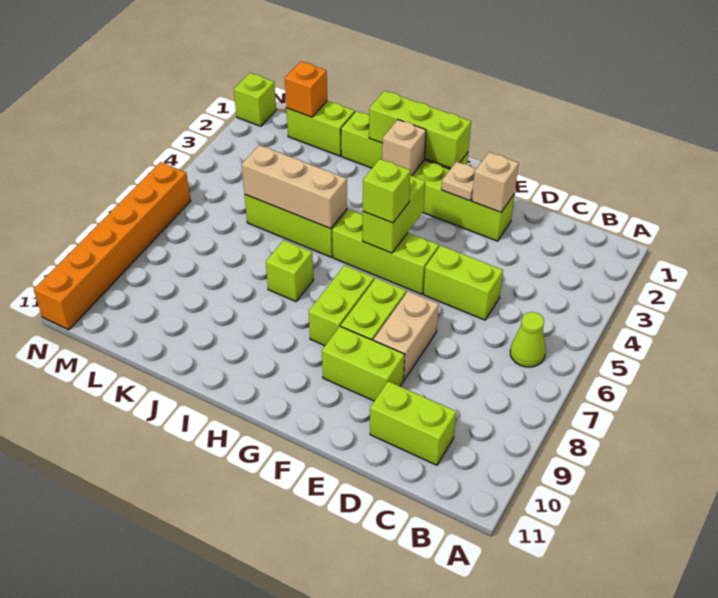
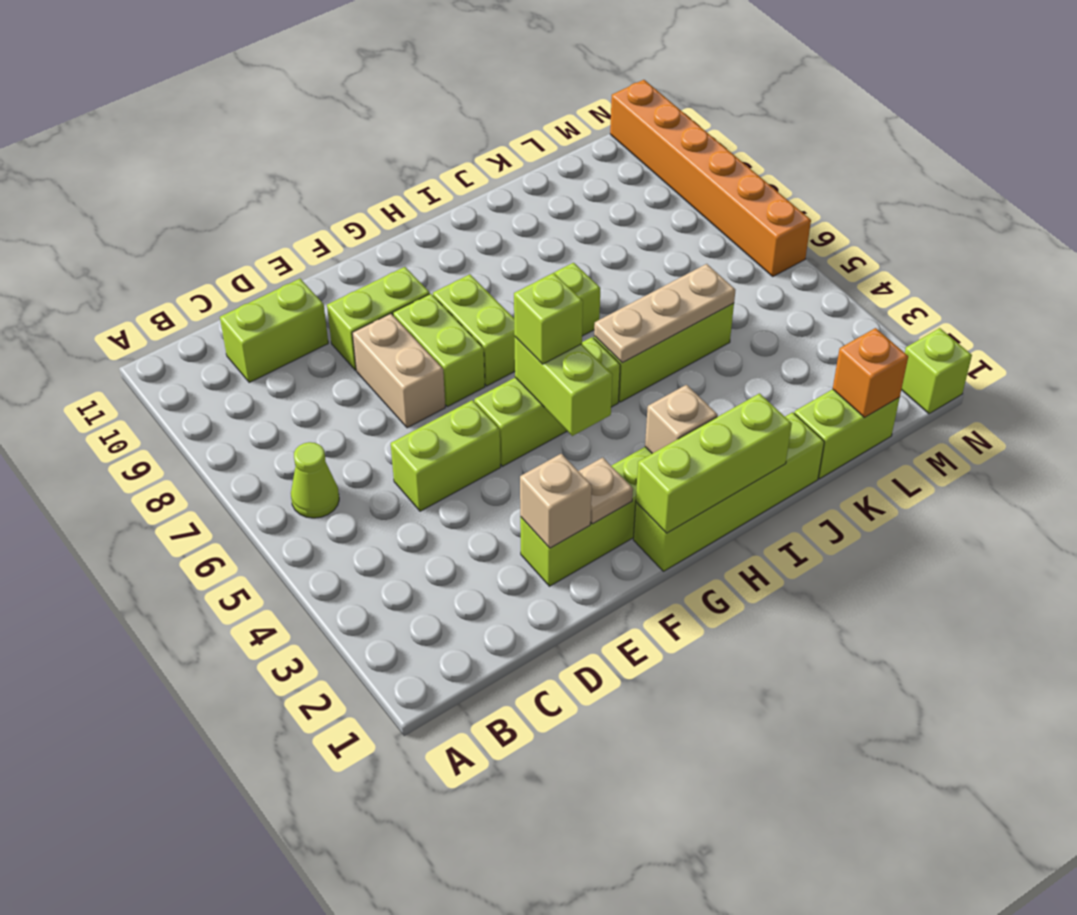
tan brick I5:K5 level 2 -> tan plate I5:K5 level 2

